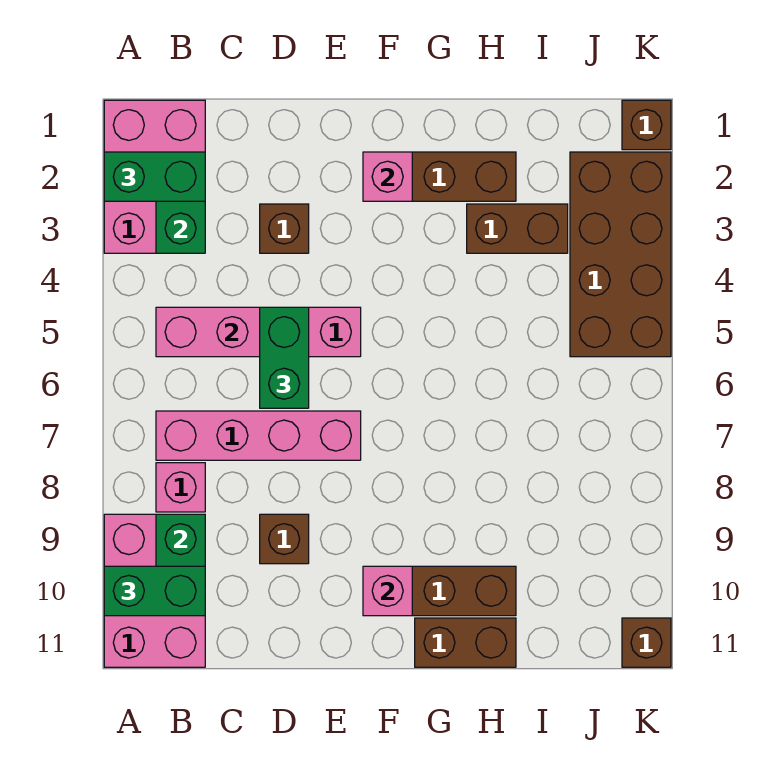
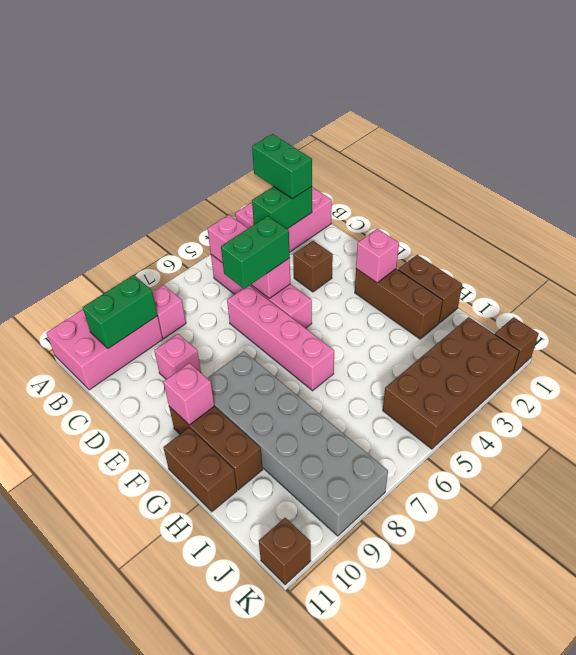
green brick A10:B10 level 3 -> none
pink brick B7:E7 level 1 -> pink brick D6:G6 level 1
brown brick D9 level 1 -> pink brick D9 level 1
none -> grey brick F8:K9 level 1
brown brick H3:I3 level 1 -> brown brick G1:H1 level 1

